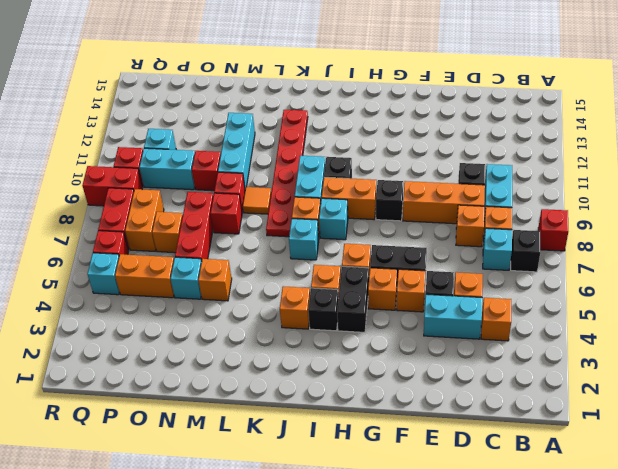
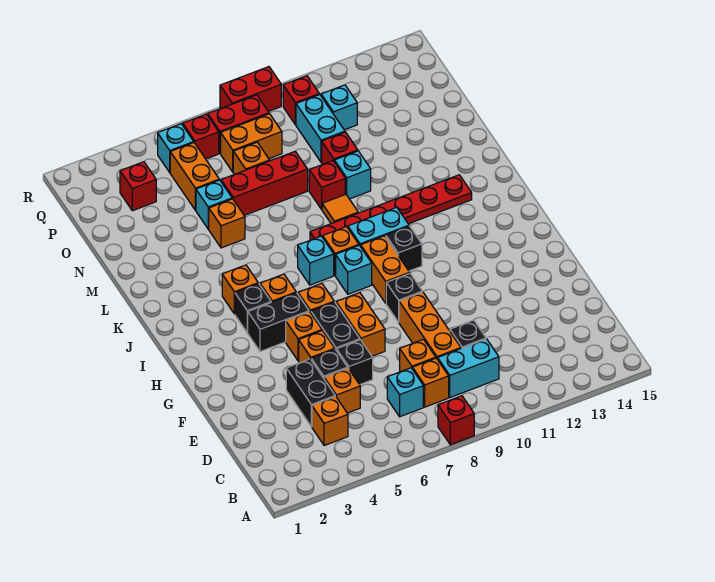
black brick B7 level 1 -> black brick E6 level 1
cyan brick D4:E4 level 1 -> black brick D4:E4 level 1
none -> orange brick F7:G7 level 1
red brick M8 level 1 -> red brick P3 level 1
cyan brick M10:M12 level 1 -> cyan brick M10 level 1
red brick Q9:R9 level 1 -> red brick R8:R9 level 1

